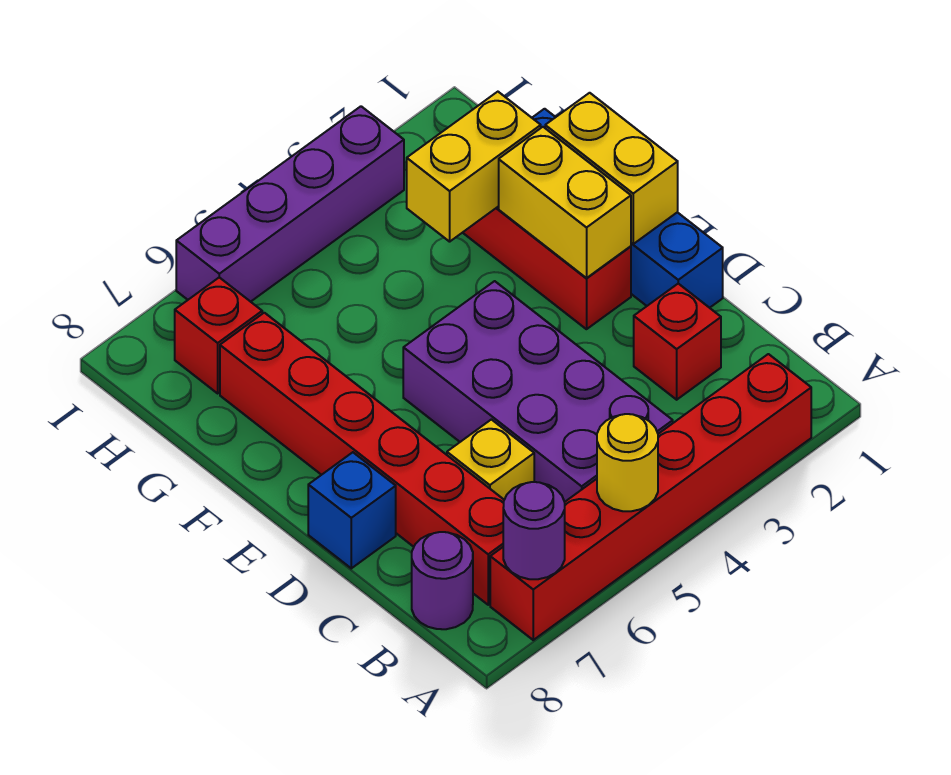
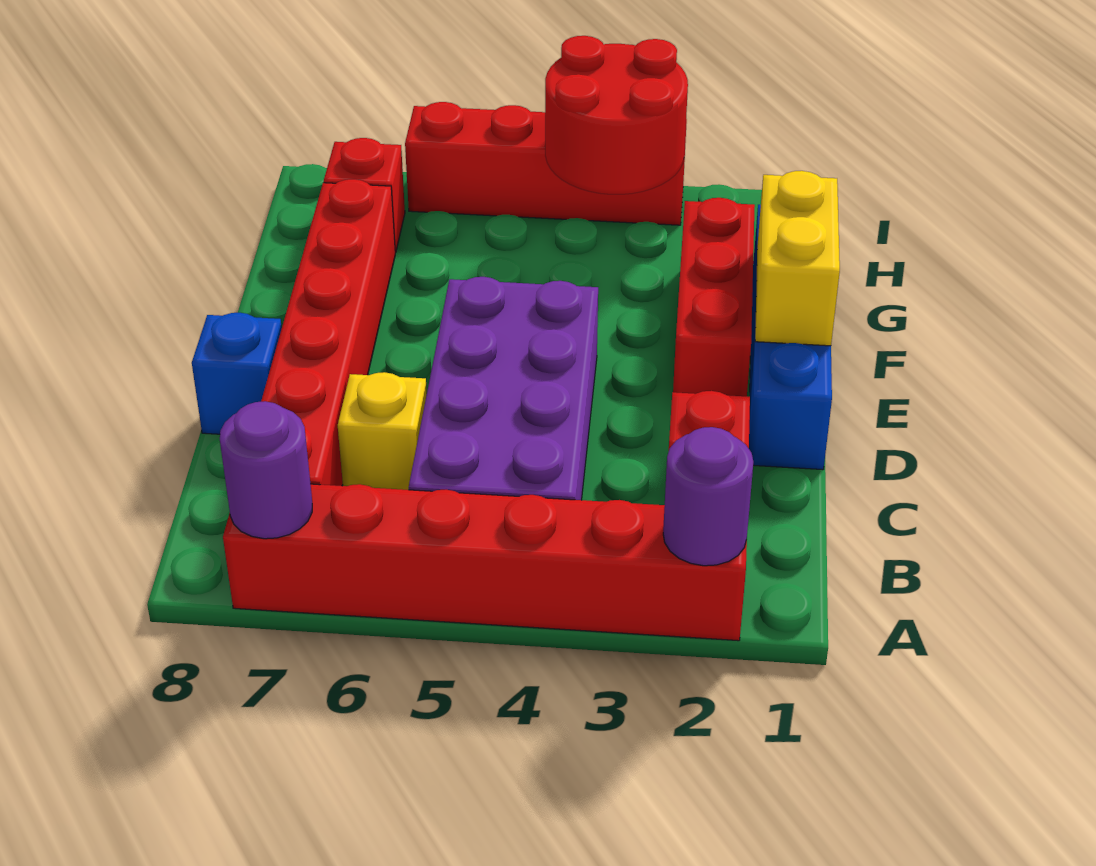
yellow round brick A5 level 2 -> none
purple round brick B8 level 1 -> purple round brick A2 level 2
yellow brick E2:F2 level 2 -> none
yellow brick G2:G3 level 2 -> none
none -> red round brick H3:I4 level 2
purple brick I3:I6 level 1 -> red brick I3:I6 level 1

